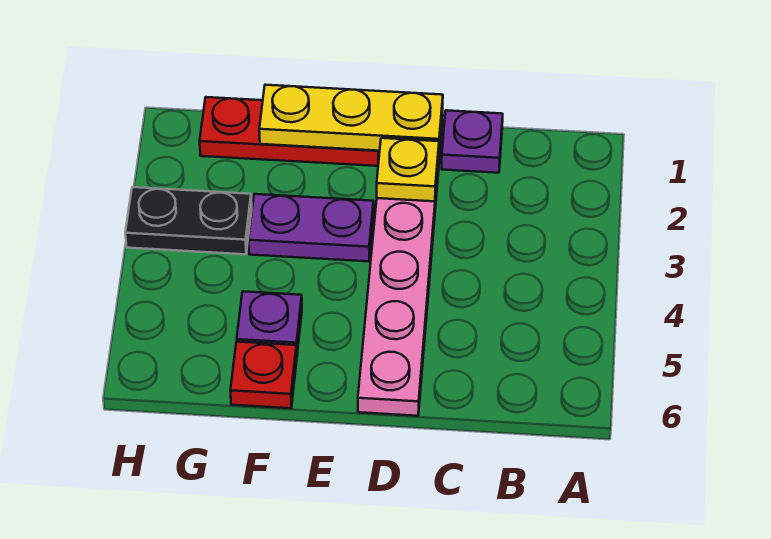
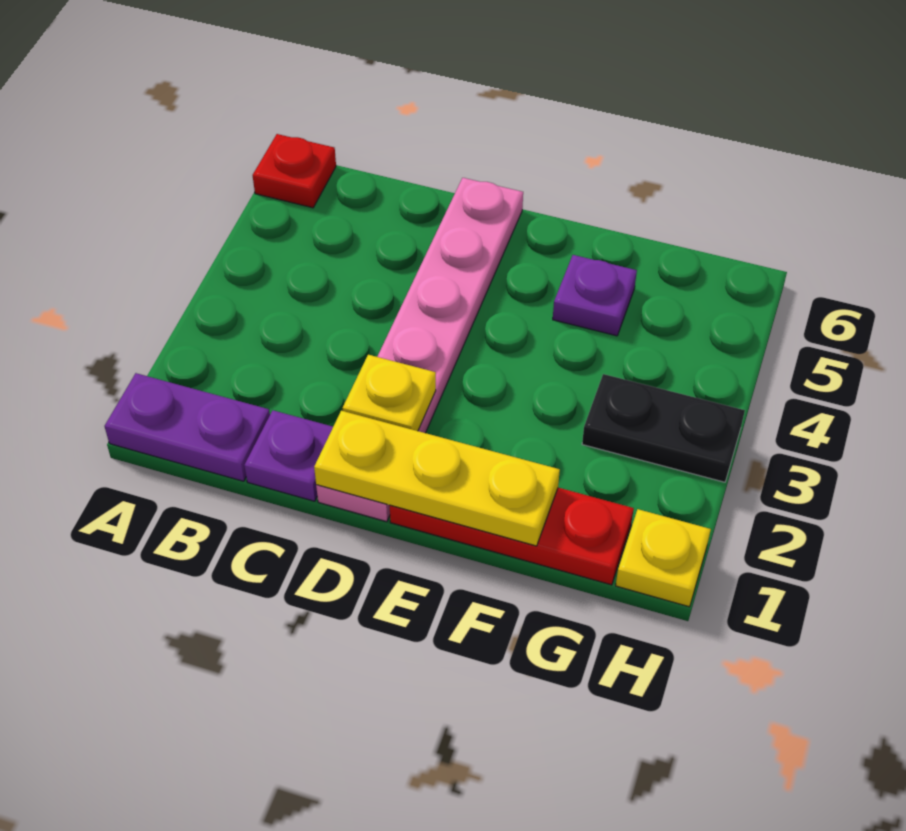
purple plate E3:F3 level 1 -> purple plate A1:B1 level 1
red plate F6 level 1 -> red plate A6 level 1
none -> yellow plate H1 level 1

